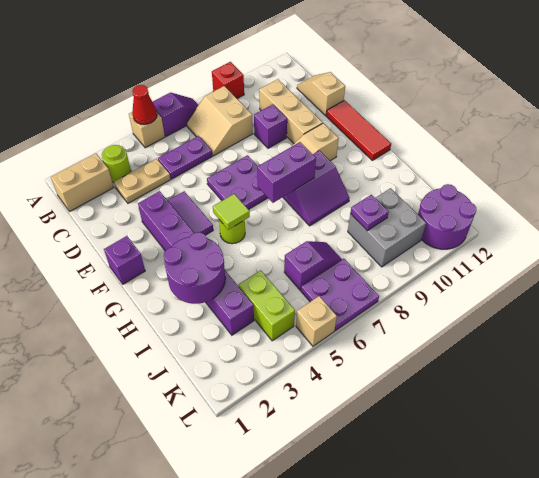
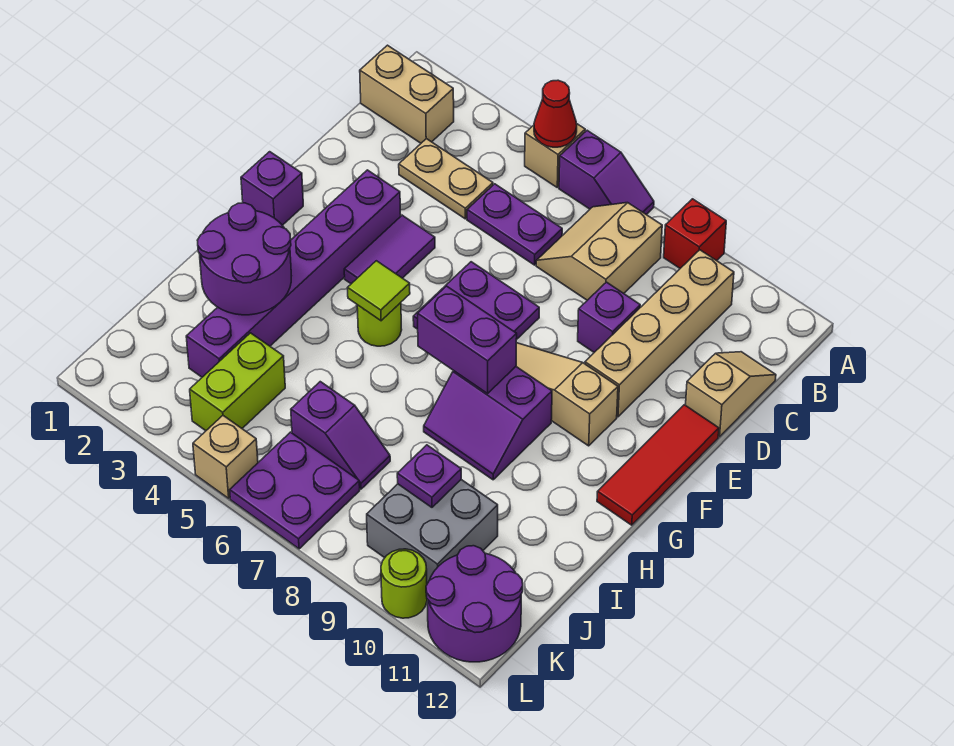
lime round brick B3 level 1 -> lime round brick L10 level 1
tan brick C10:E10 level 1 -> tan brick B10:E10 level 1

